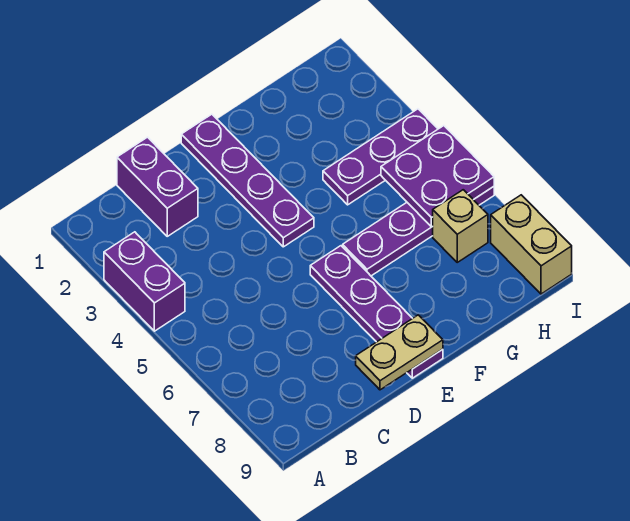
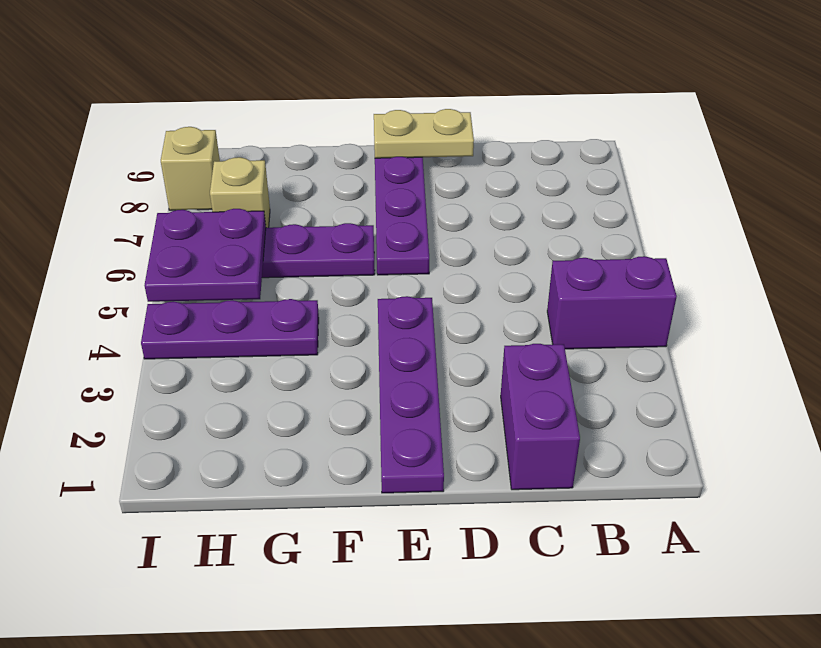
purple brick A3:A4 level 1 -> purple brick A4:B4 level 1
tan brick I8:I9 level 1 -> tan brick I8 level 1

